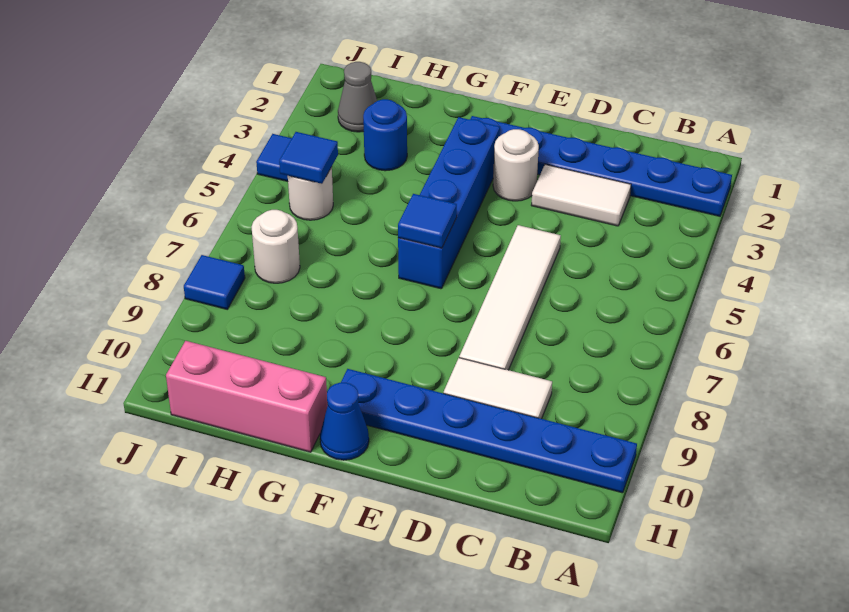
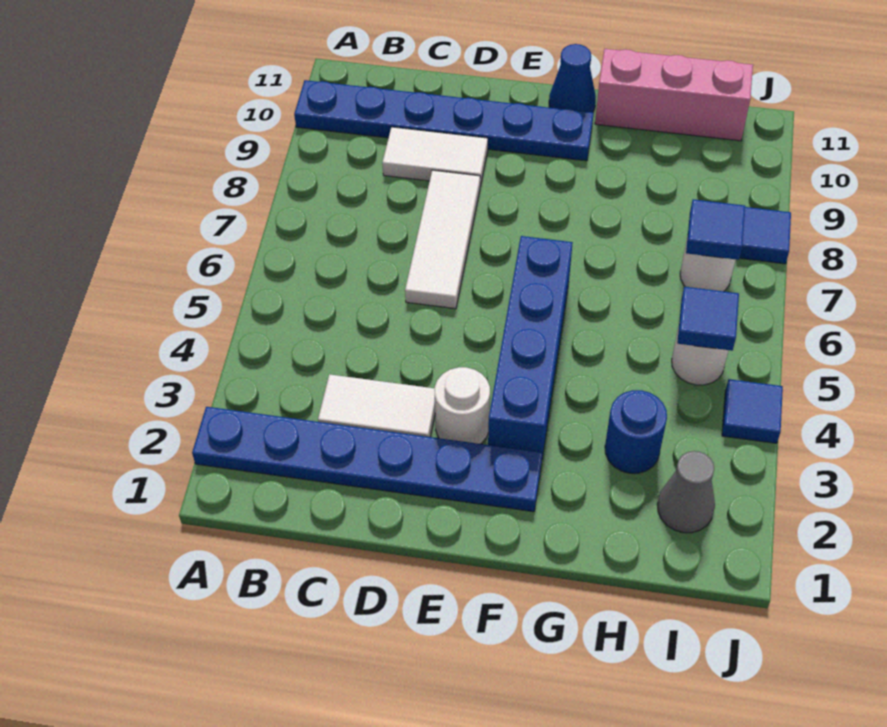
white tile D5:D8 level 1 -> white tile D6:D8 level 1
blue tile F6 level 2 -> blue tile I7 level 2

